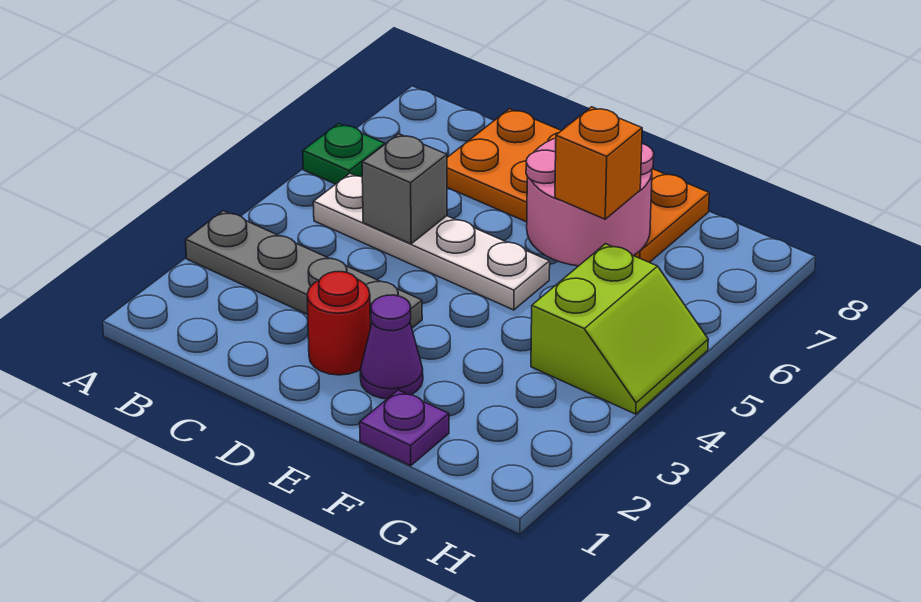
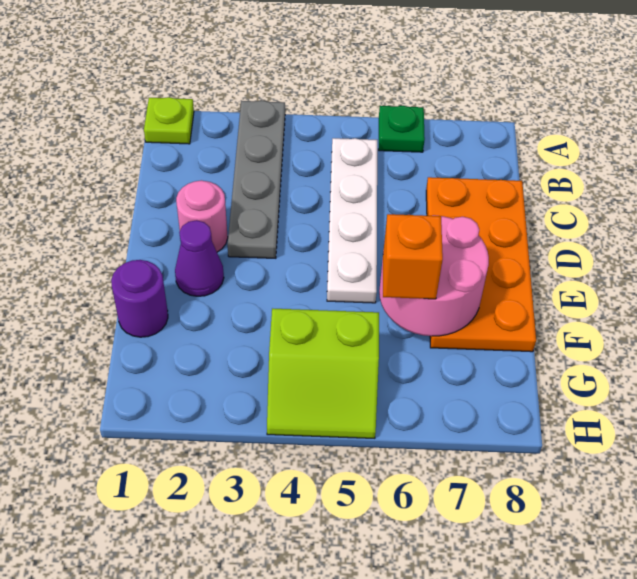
none -> lime plate A1 level 1
grey brick C5 level 2 -> none
red round brick D2 level 1 -> pink round brick D2 level 1
purple plate F1 level 1 -> purple round brick F1 level 1

